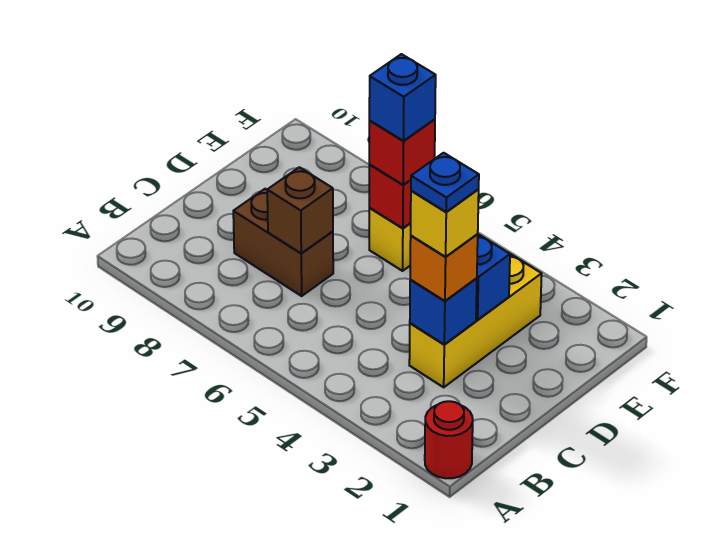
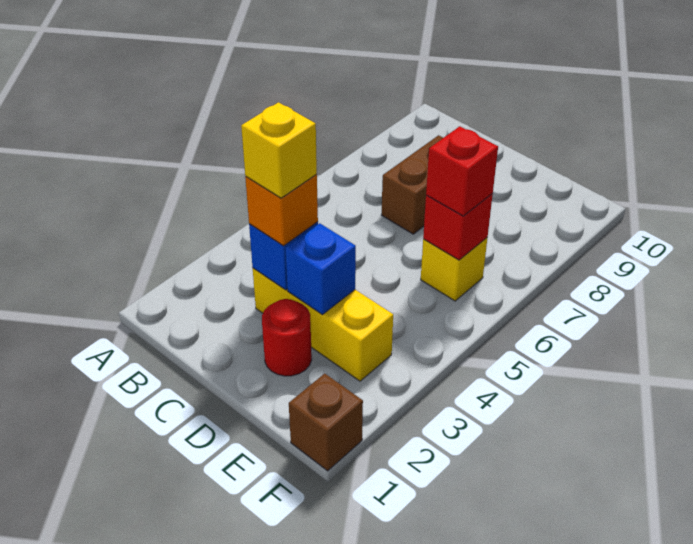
red round brick A1 level 1 -> red round brick D2 level 1
blue plate C3 level 5 -> none
brown brick C7 level 2 -> brown brick F1 level 1
blue brick E6 level 4 -> none

